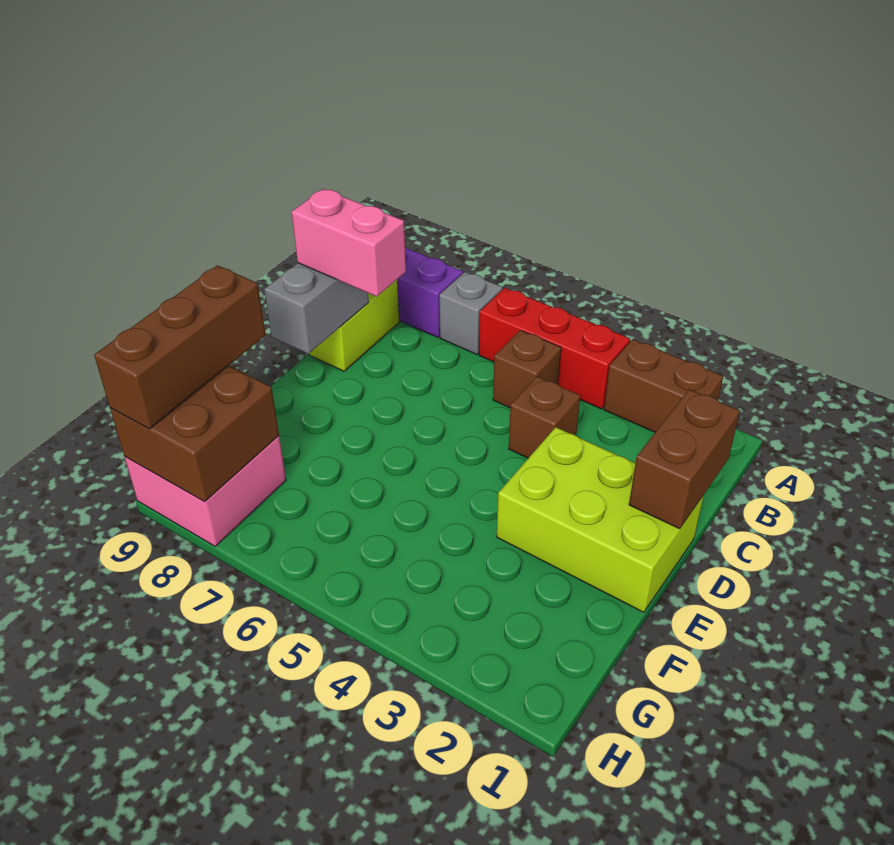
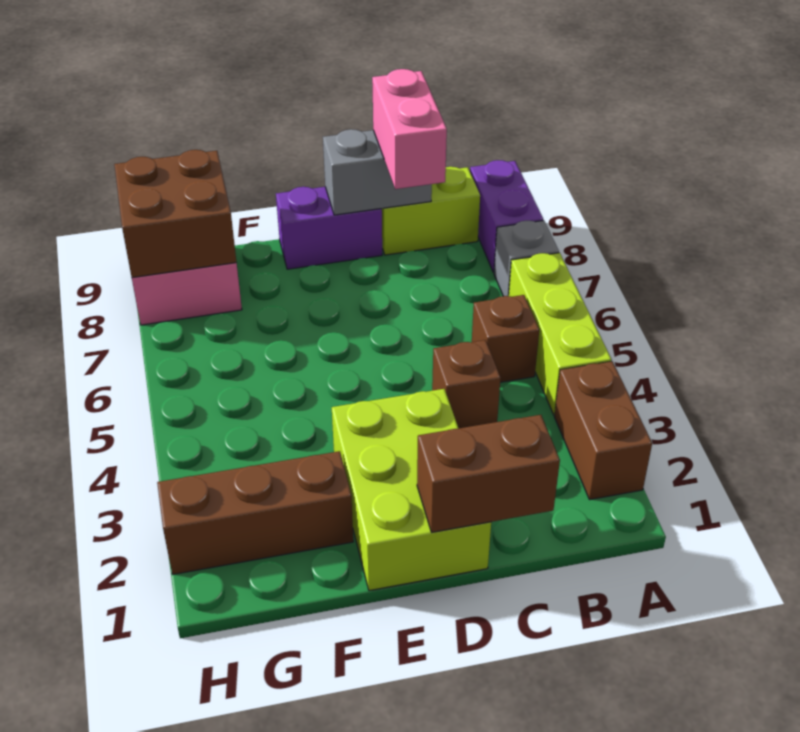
red brick A4:A6 level 1 -> lime brick A4:A6 level 1
none -> purple brick D9:E9 level 1
brown brick F9:H9 level 3 -> brown brick F2:H2 level 1

